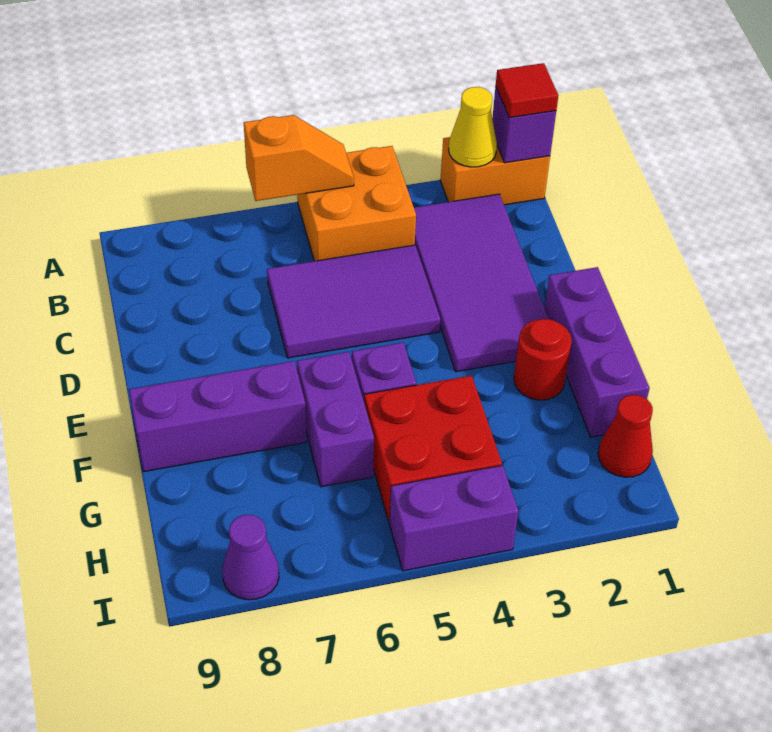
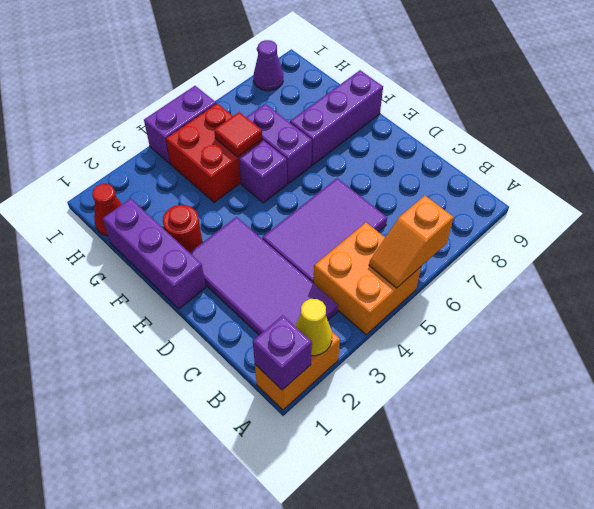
red tile A1 level 3 -> red tile G5 level 2

